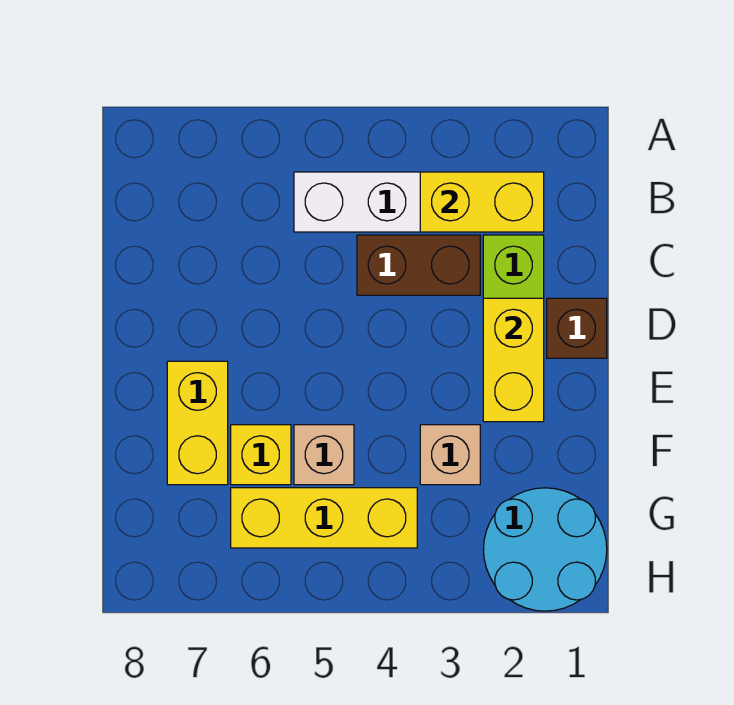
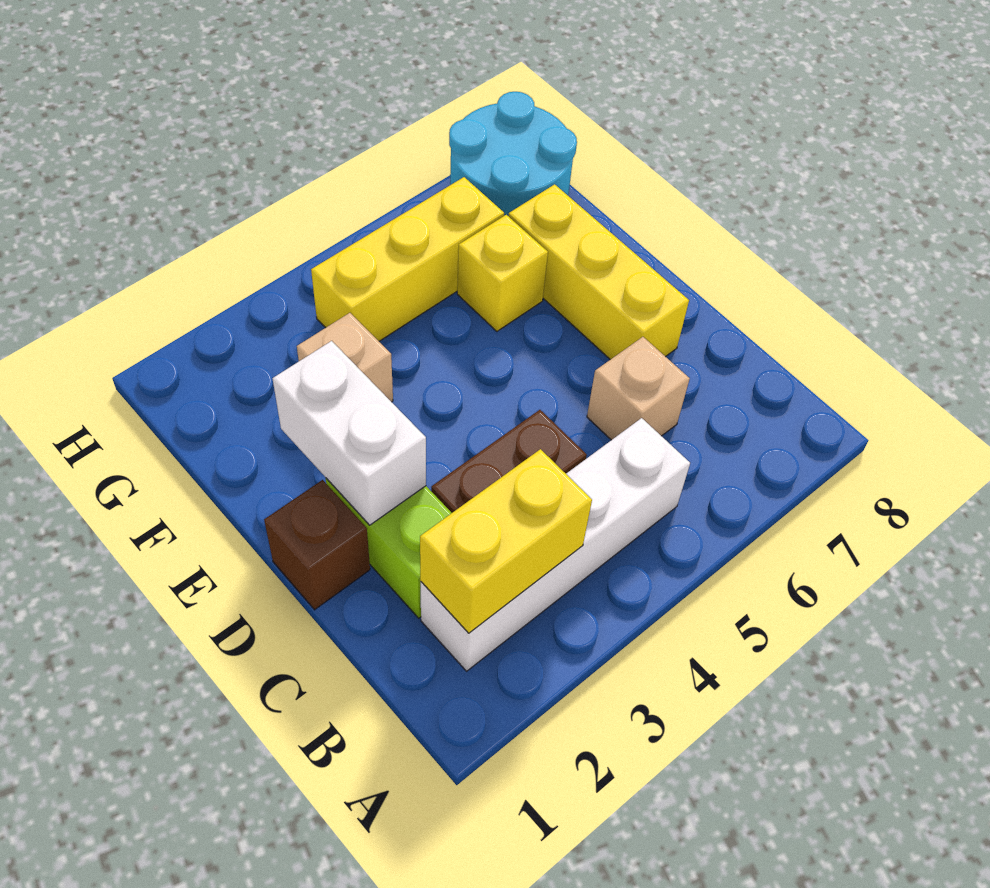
yellow brick D2:E2 level 2 -> white brick D2:E2 level 2
yellow brick E7:F7 level 1 -> yellow brick D7:F7 level 1
tan brick F5 level 1 -> tan brick C6 level 1
cyan round brick G1:H2 level 1 -> cyan round brick G7:H8 level 1

